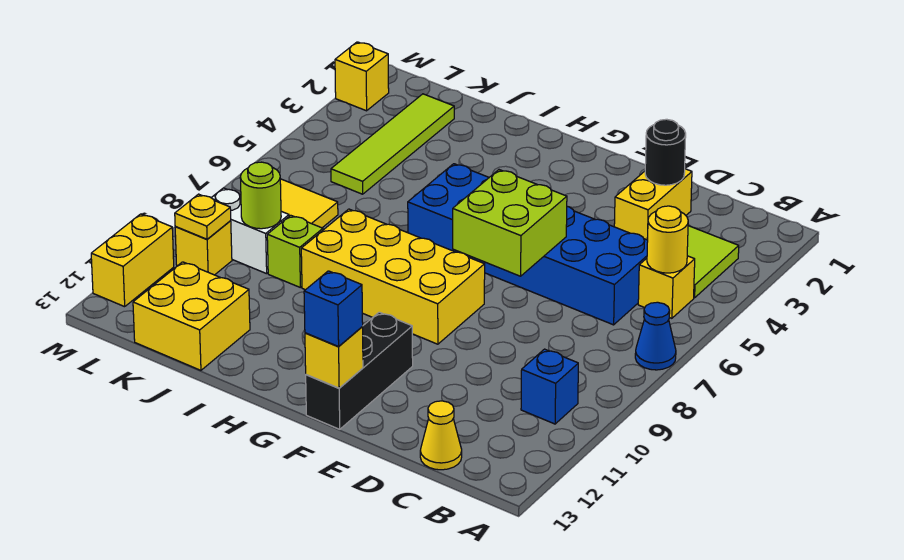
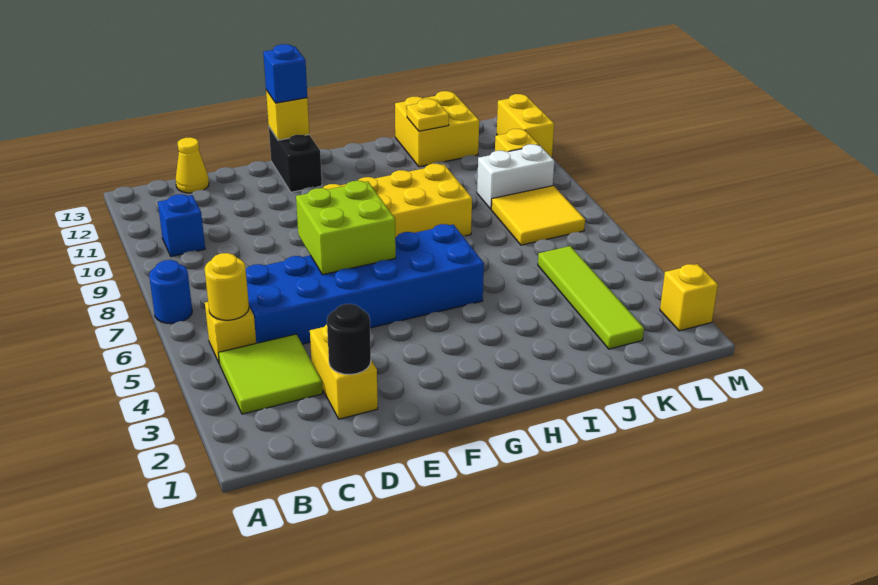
blue cone A7 level 1 -> blue round brick A7 level 1
black brick F11:F13 level 1 -> black brick F12:F13 level 1
lime brick J9 level 1 -> none
lime round brick K9 level 2 -> none
yellow plate L10 level 2 -> yellow plate J12 level 2

